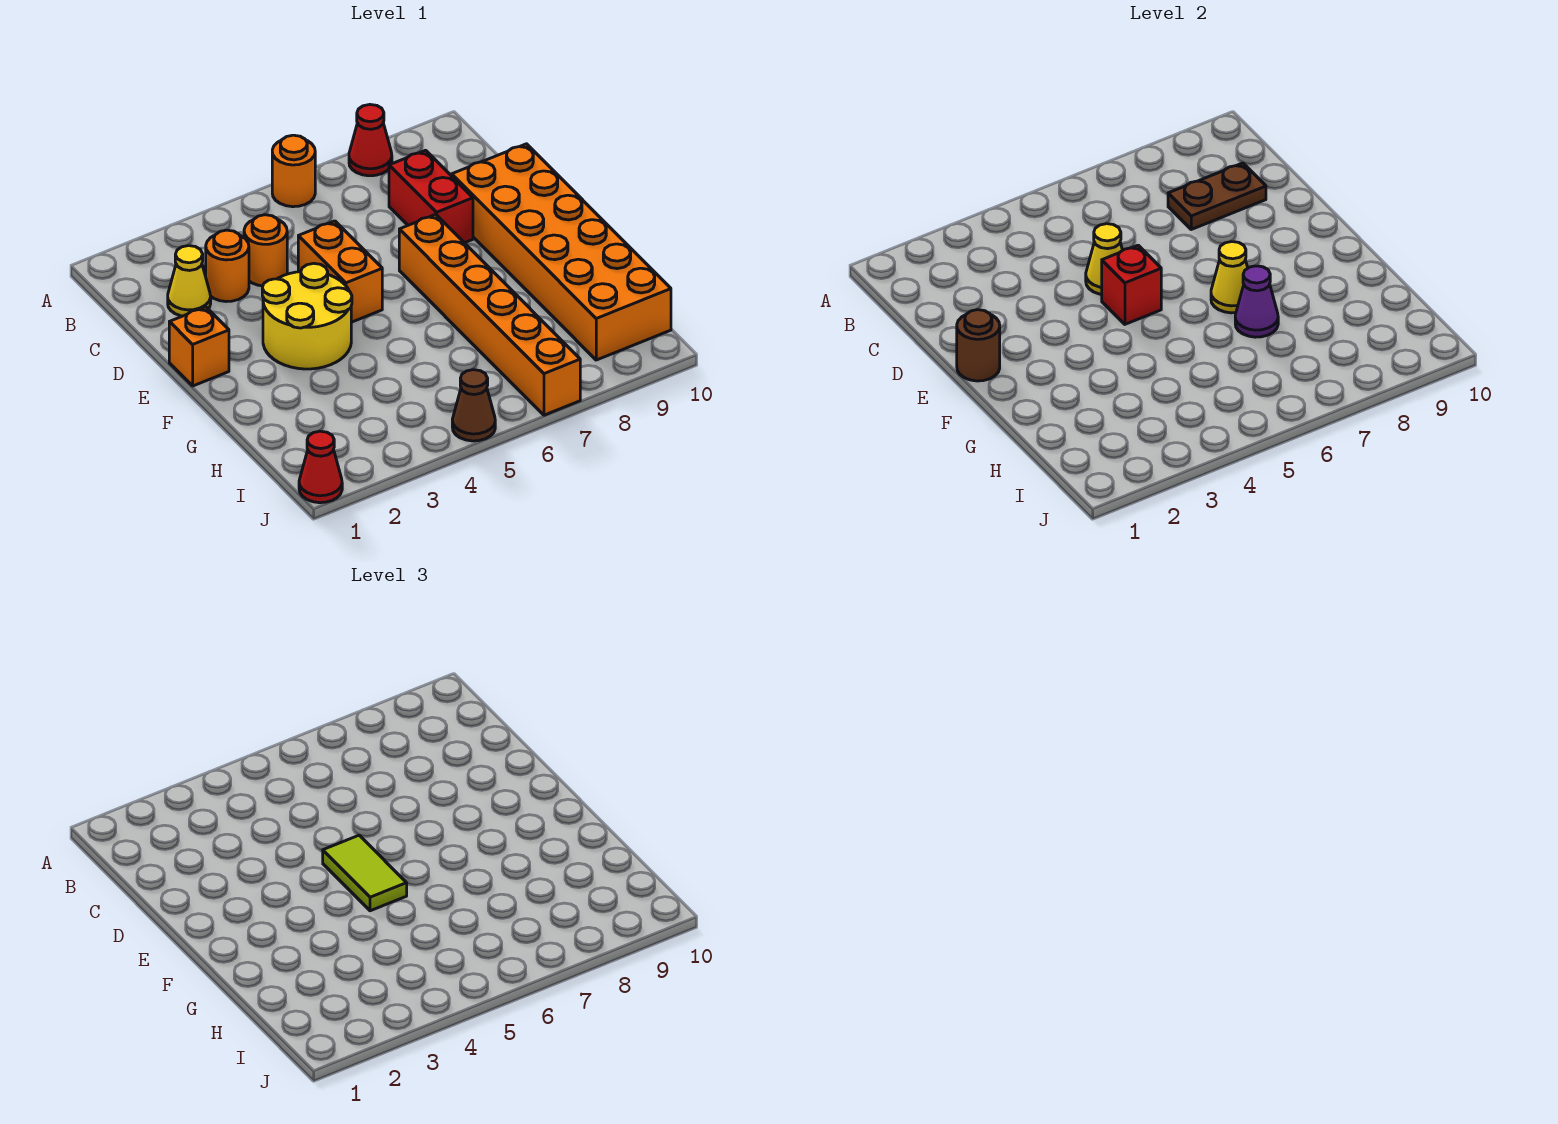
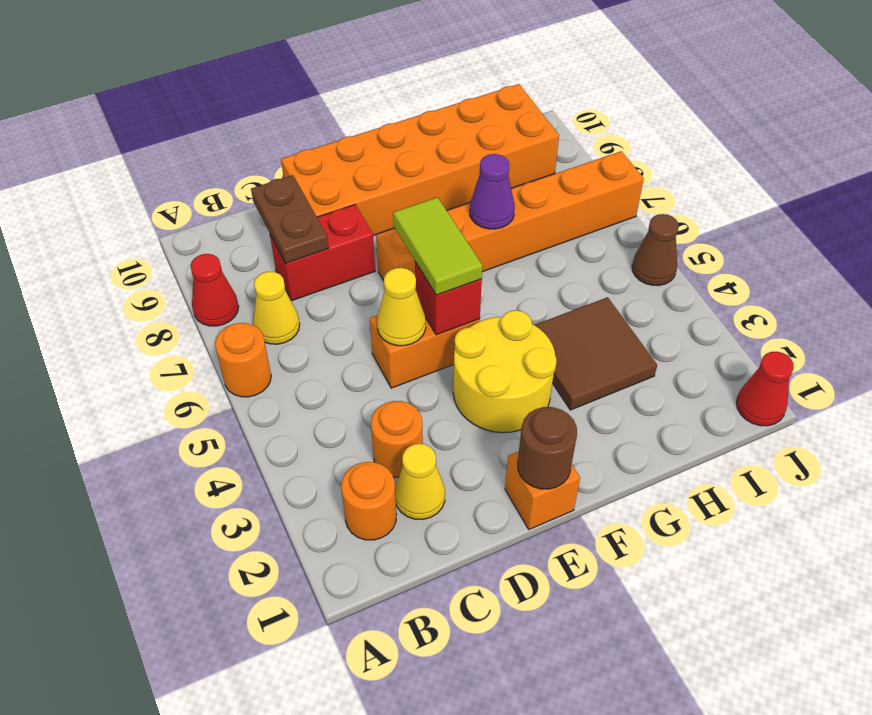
orange round brick C4 level 1 -> orange round brick B2 level 1
lime tile E5:F5 level 3 -> lime tile E5:E6 level 3
yellow cone F7 level 2 -> yellow cone B7 level 1
none -> brown tile G3:H4 level 1

